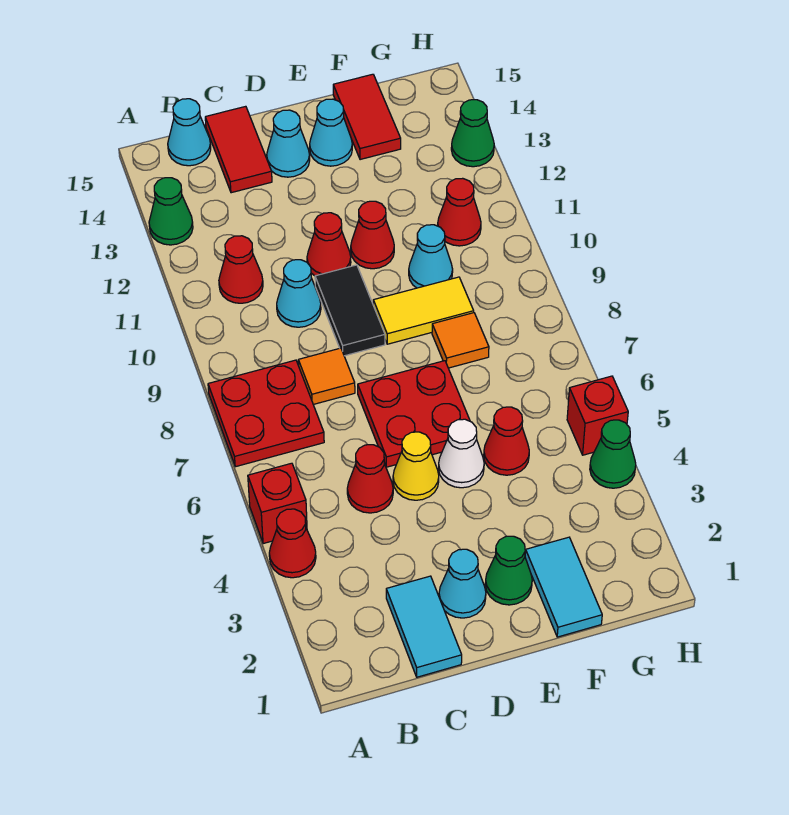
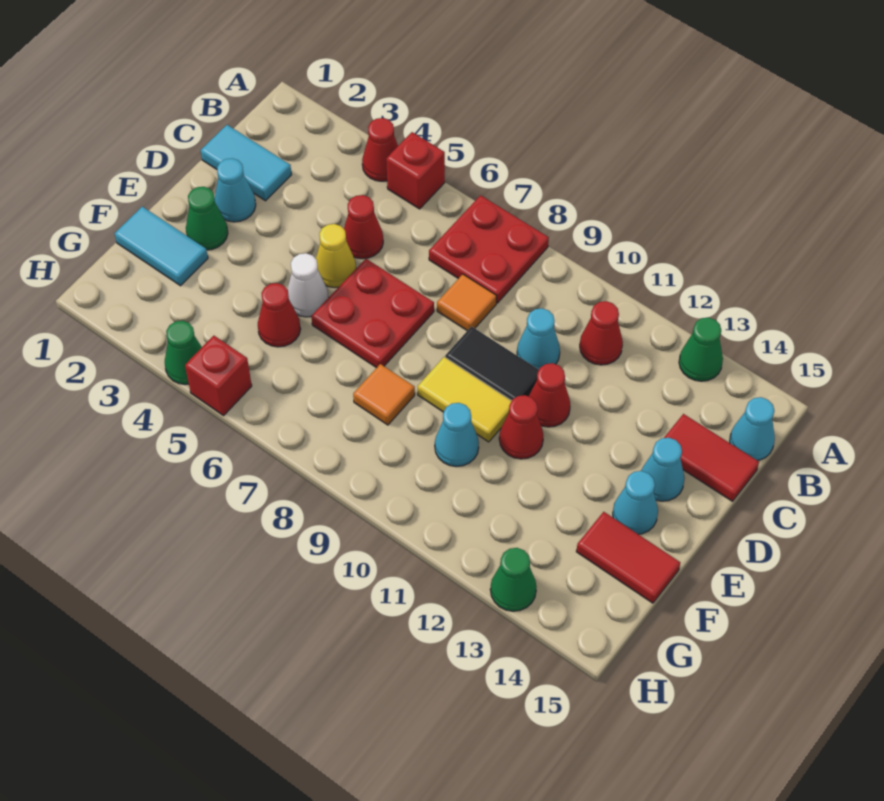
yellow tile E9:F9 level 1 -> yellow tile E9:E10 level 1
red cone G11 level 1 -> none

